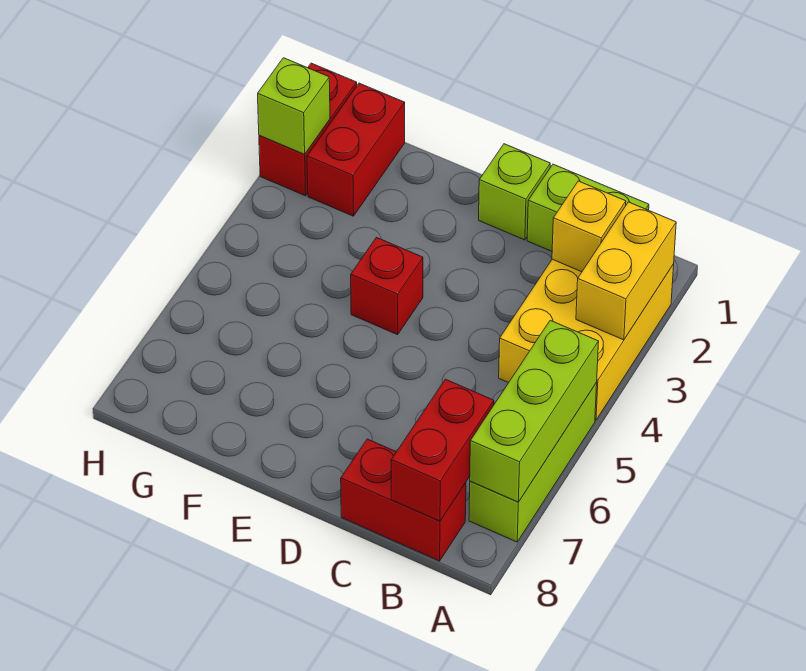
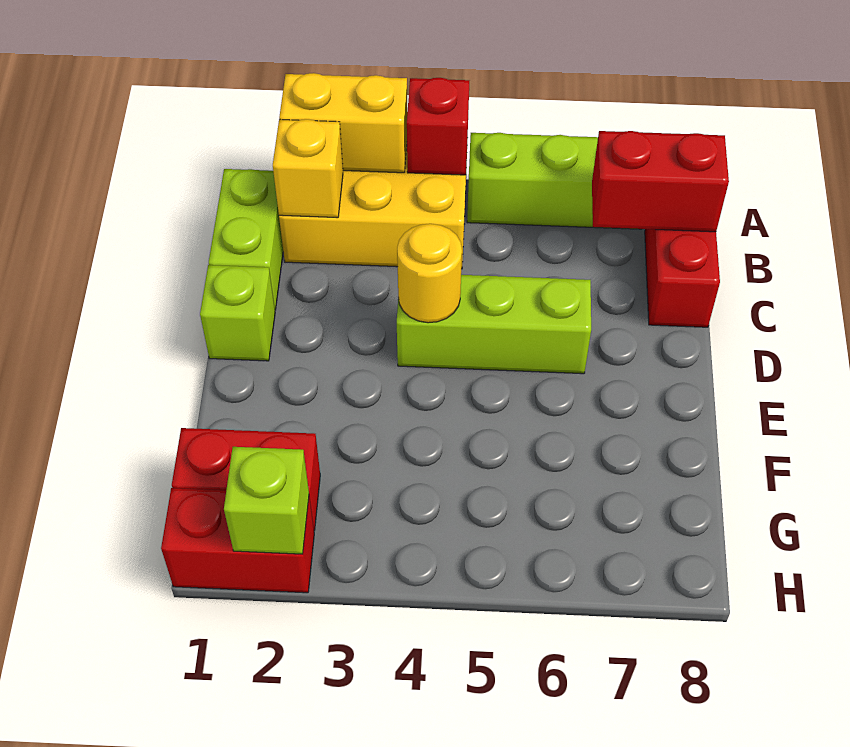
lime brick A5:A7 level 2 -> lime brick D4:D6 level 1
none -> yellow round brick D4 level 2
red brick E4 level 1 -> red brick A4 level 2

